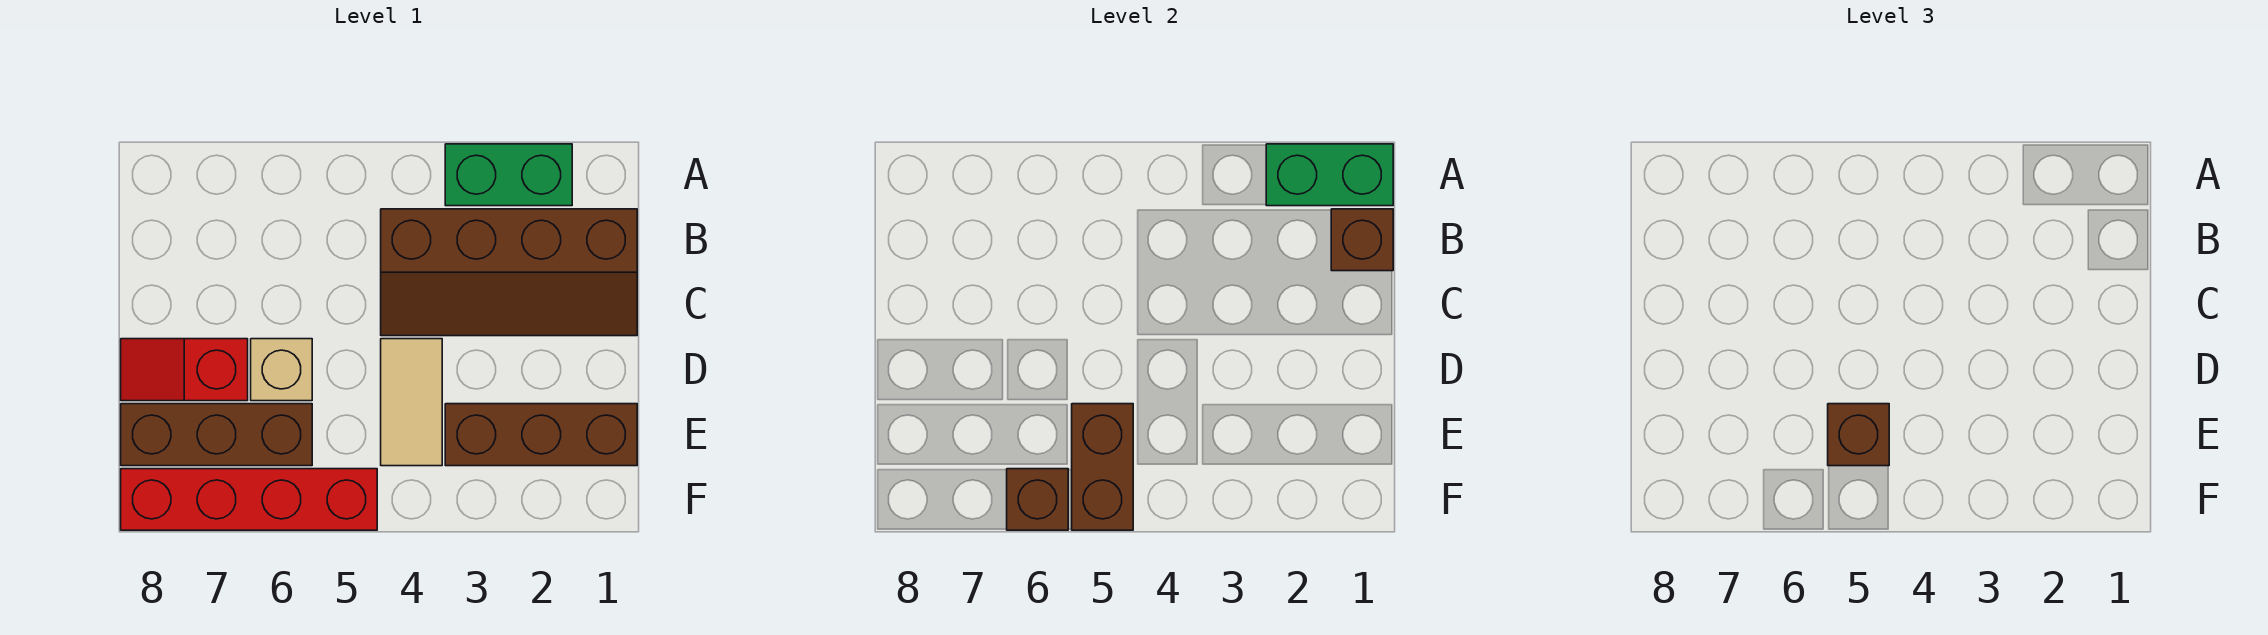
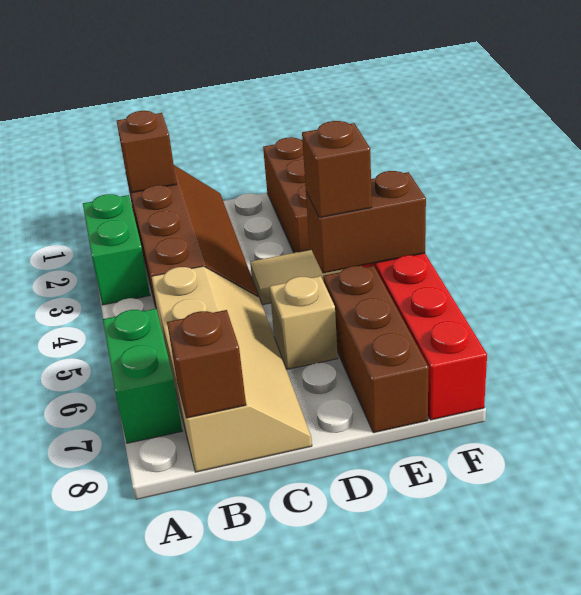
green brick A1:A2 level 2 -> green brick A6:A7 level 1
none -> tan slope B5:C8 level 1 top B
red slope D7:D8 level 1 top 7 -> none
brown brick F6 level 2 -> brown brick B8 level 2

